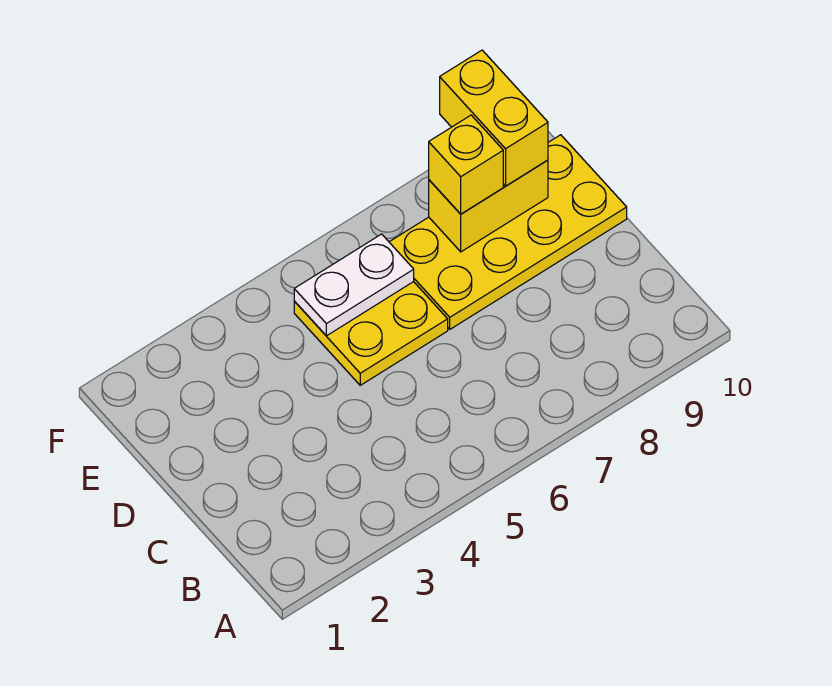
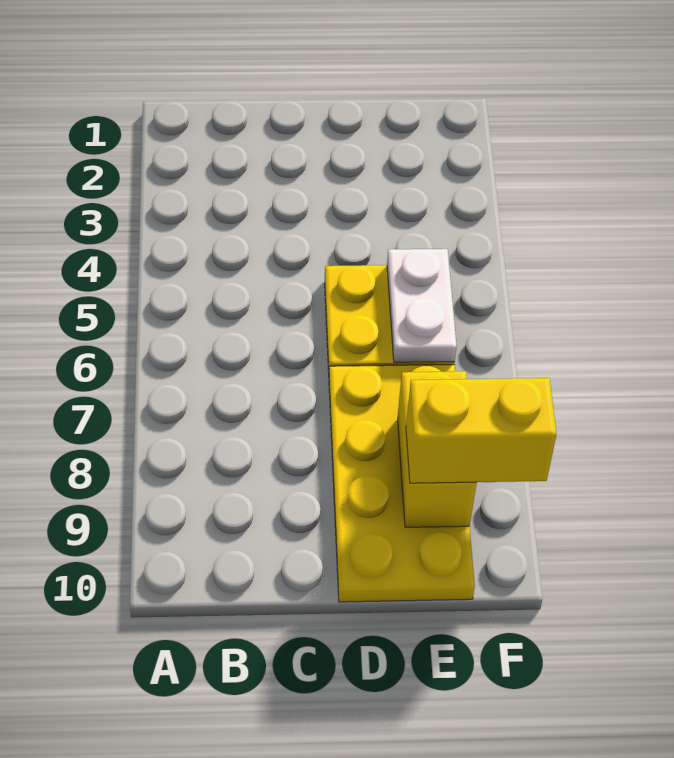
yellow brick E8 level 3 -> none

